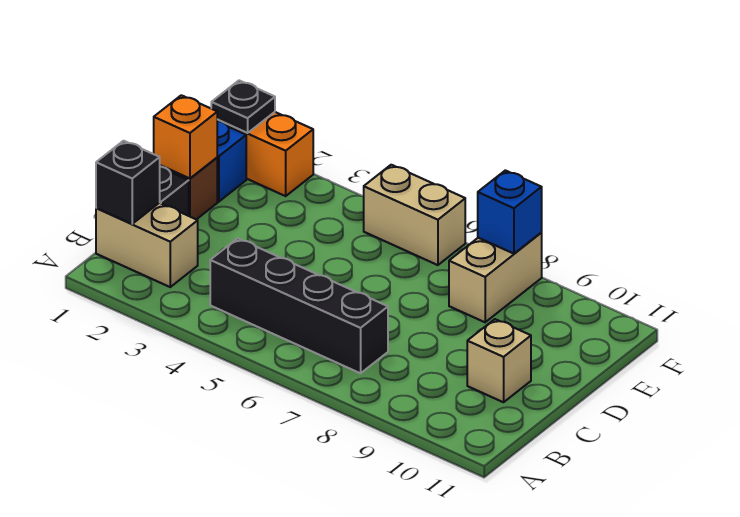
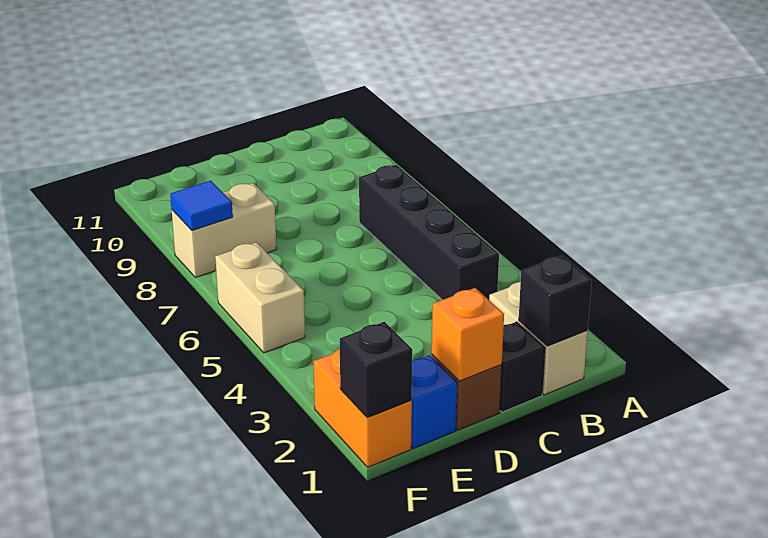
tan brick C10 level 1 -> none
black plate F1 level 2 -> black brick F1 level 2
blue brick F8 level 2 -> blue tile F8 level 2

